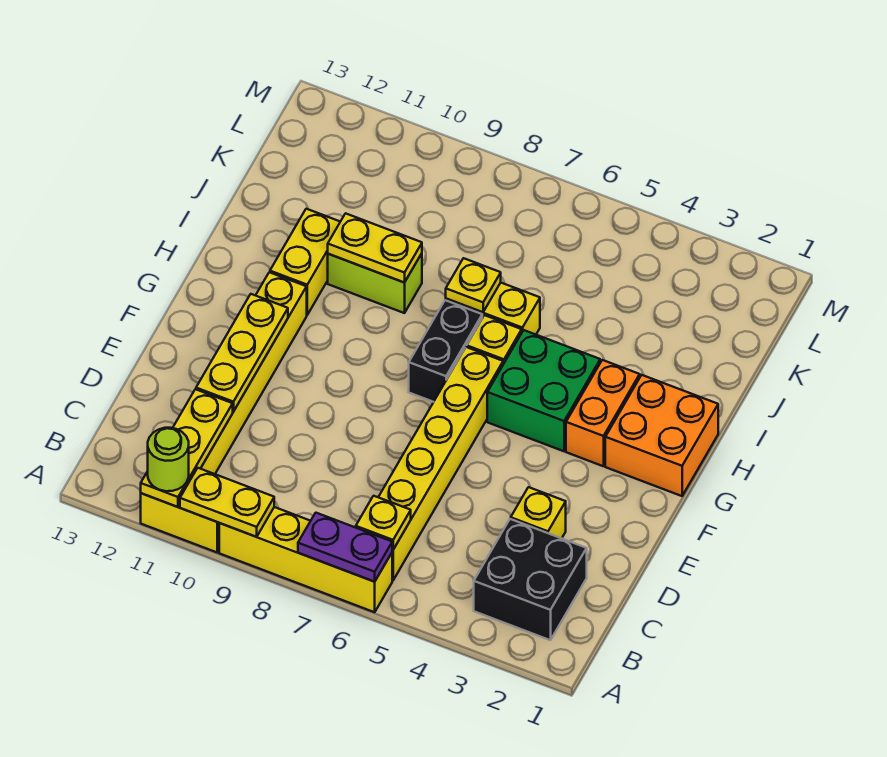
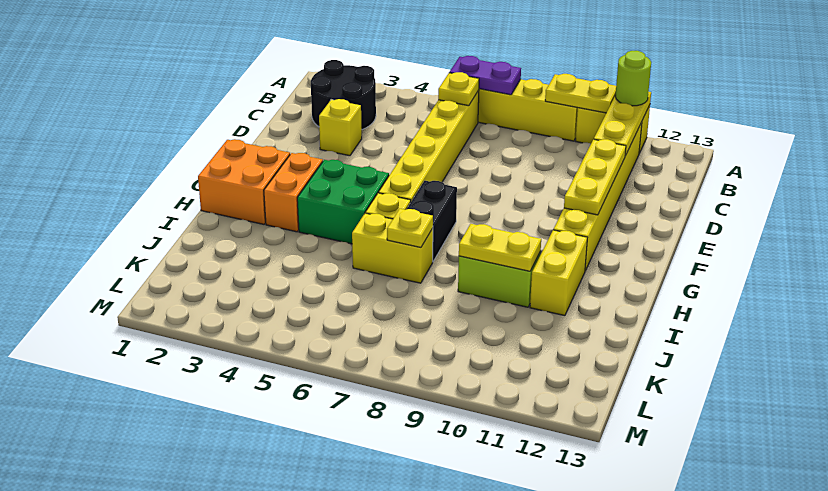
black brick B2:C3 level 1 -> black round brick B2:C3 level 1

